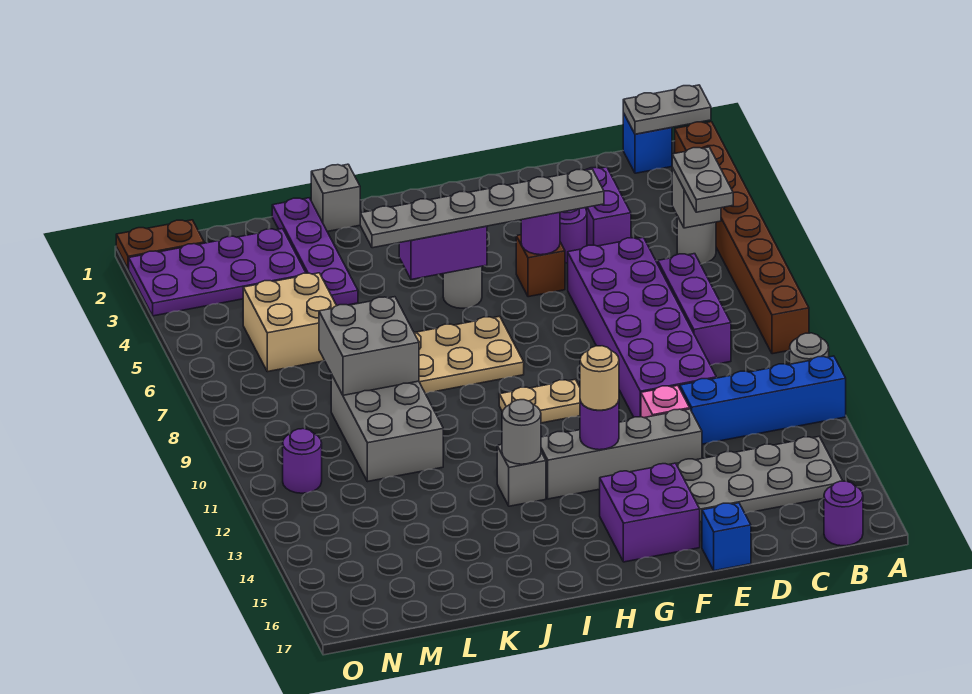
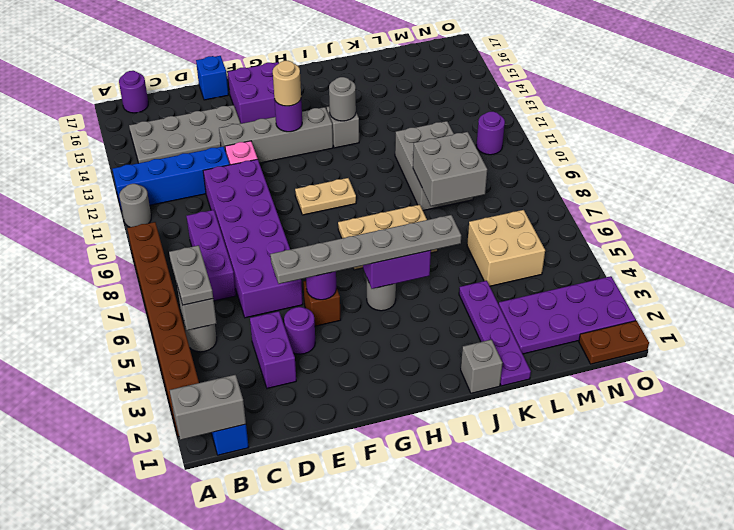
grey plate A1:B1 level 2 -> grey brick A1:B1 level 2

